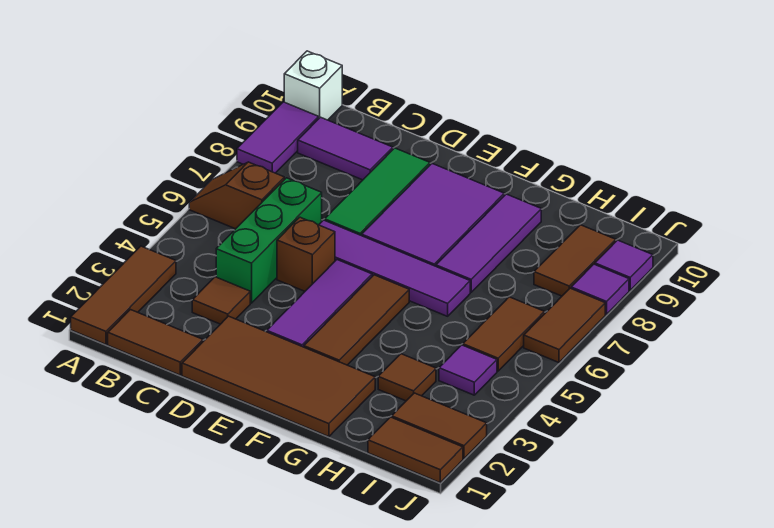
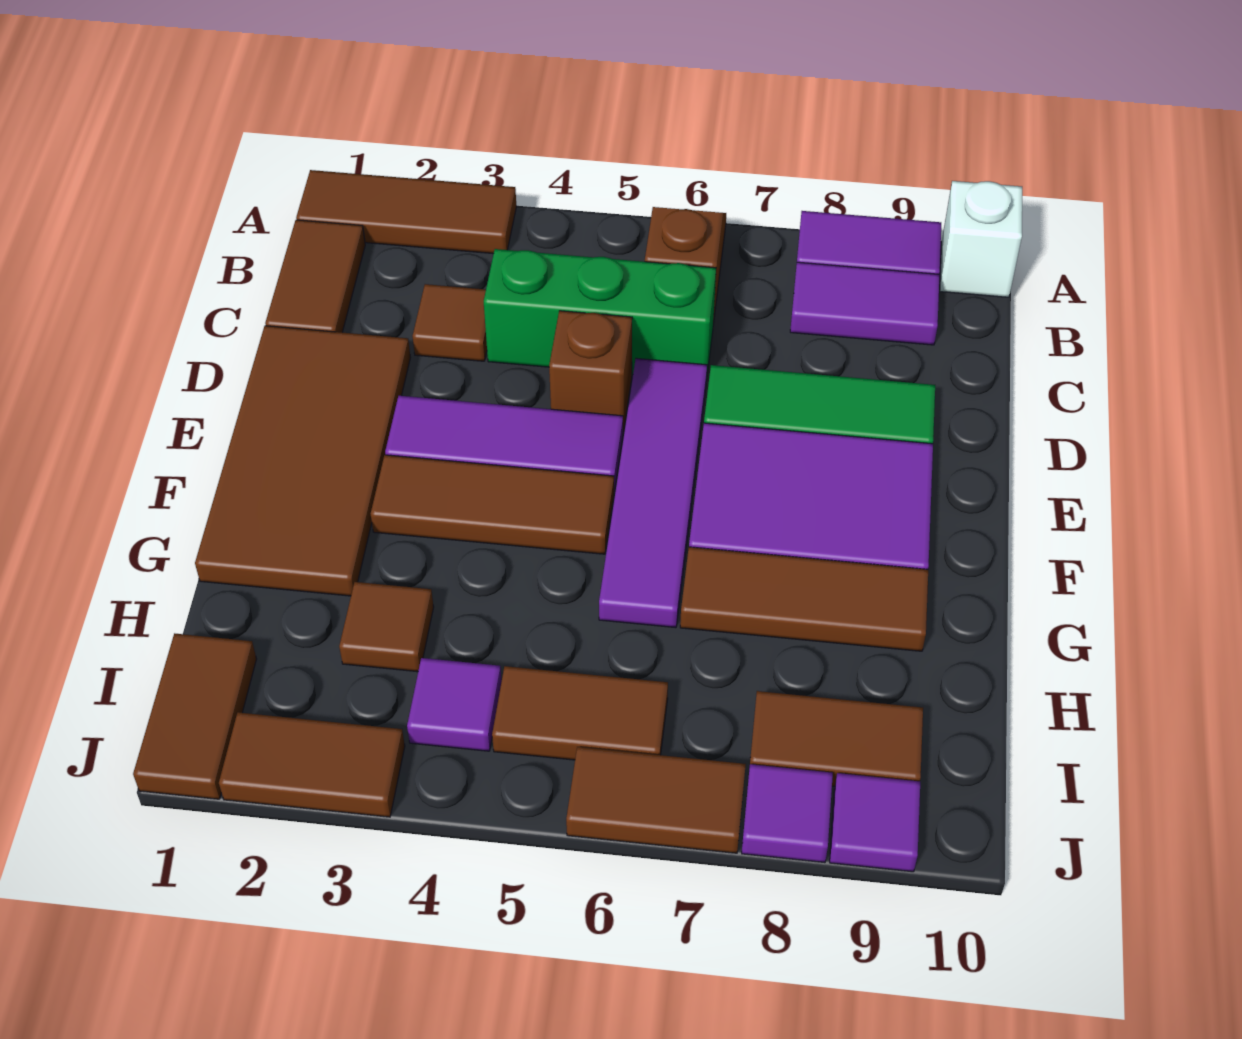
purple tile B9:C9 level 1 -> purple tile B8:B9 level 1
purple tile G7:G9 level 1 -> brown tile G7:G9 level 1
brown tile I2:J2 level 1 -> brown tile J2:J3 level 1

